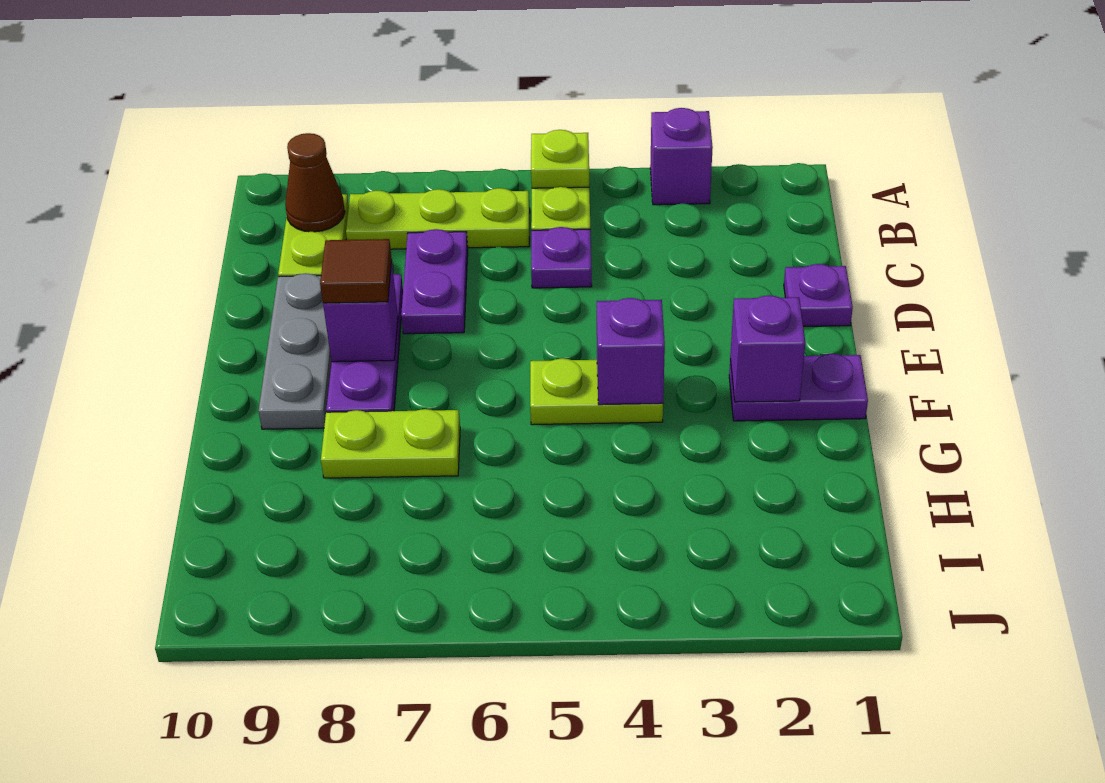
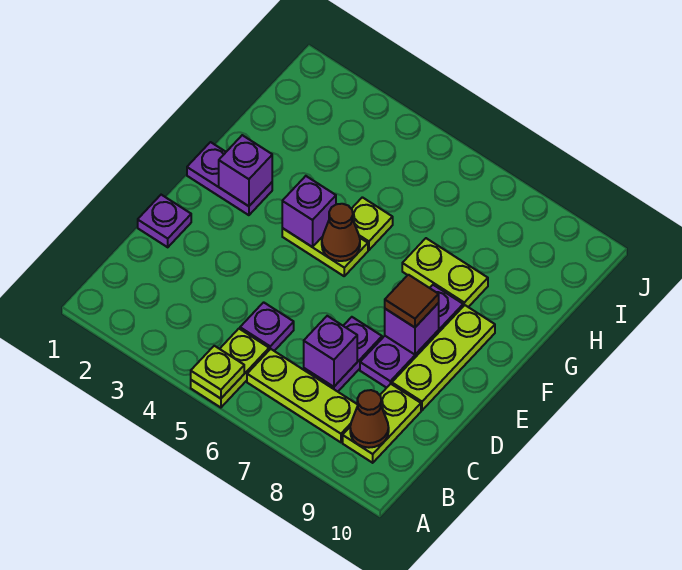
purple brick A3 level 1 -> purple brick C7 level 2
grey plate D9:F9 level 1 -> lime plate D9:F9 level 1
none -> brown cone F5 level 2
none -> lime plate G5 level 1

